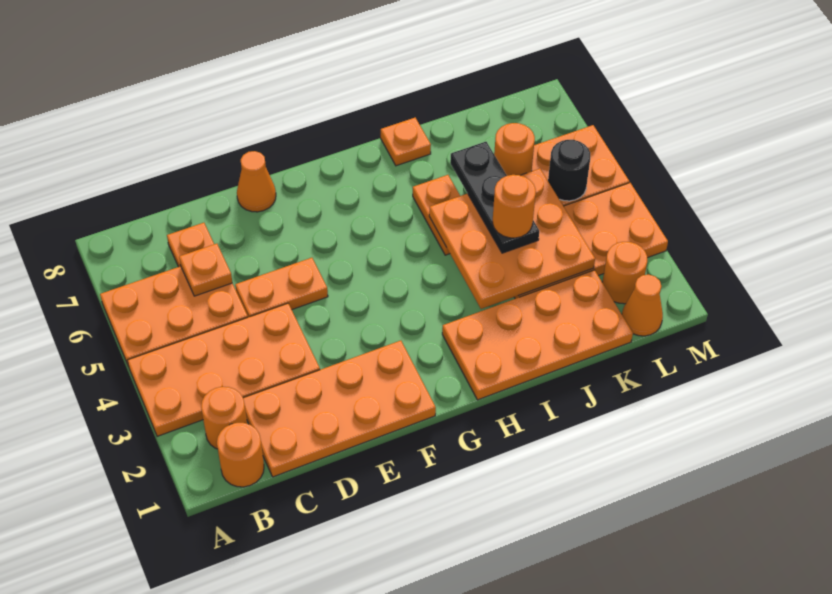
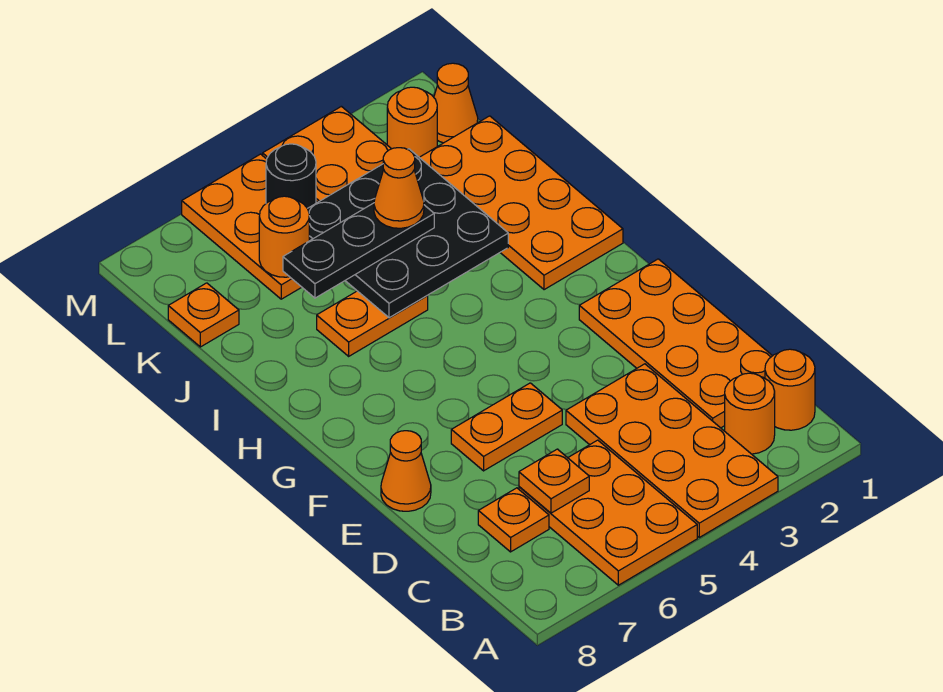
orange plate D5:E5 level 1 -> orange plate E5:E6 level 1
orange plate I3:K5 level 2 -> black plate I3:K5 level 2
orange plate I8 level 1 -> orange plate K8 level 1
orange round brick J4 level 4 -> orange cone J4 level 4

